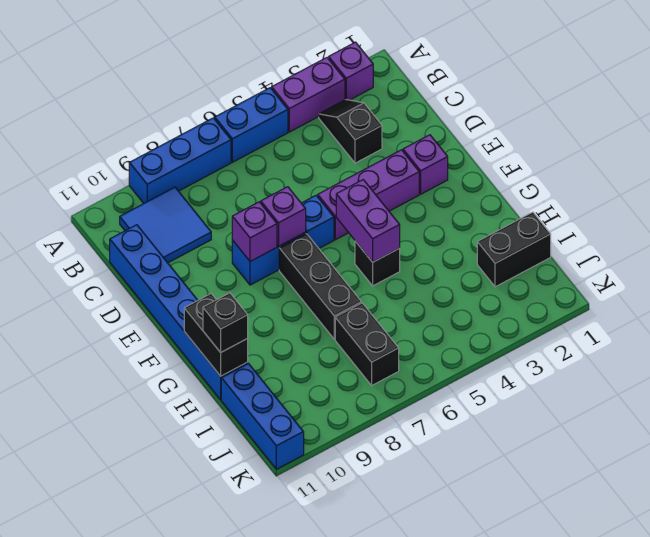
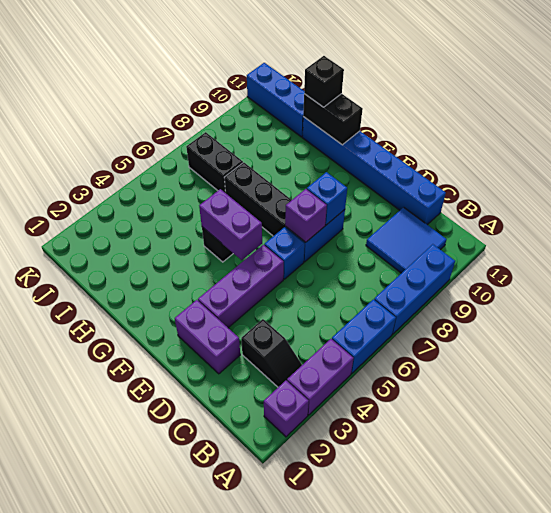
purple brick E2 level 1 -> purple brick D2:E2 level 1
purple brick E8 level 2 -> blue brick E8 level 2
black brick I1:I2 level 1 -> none

